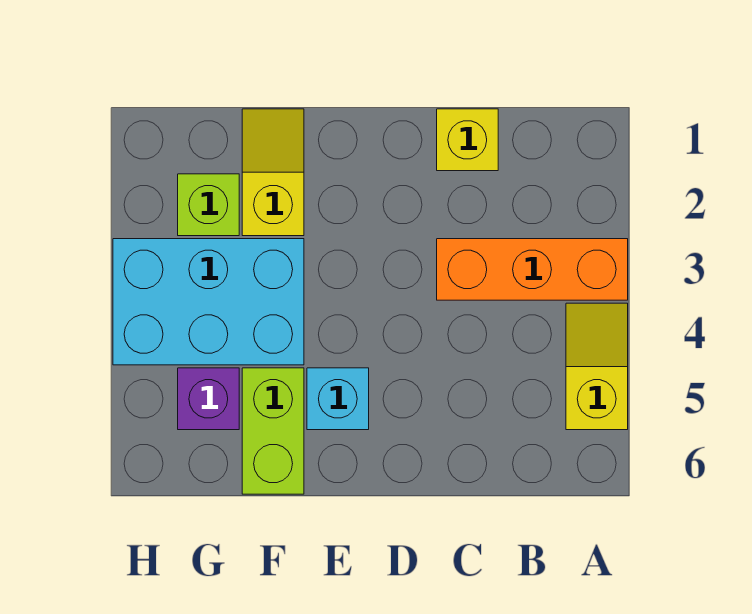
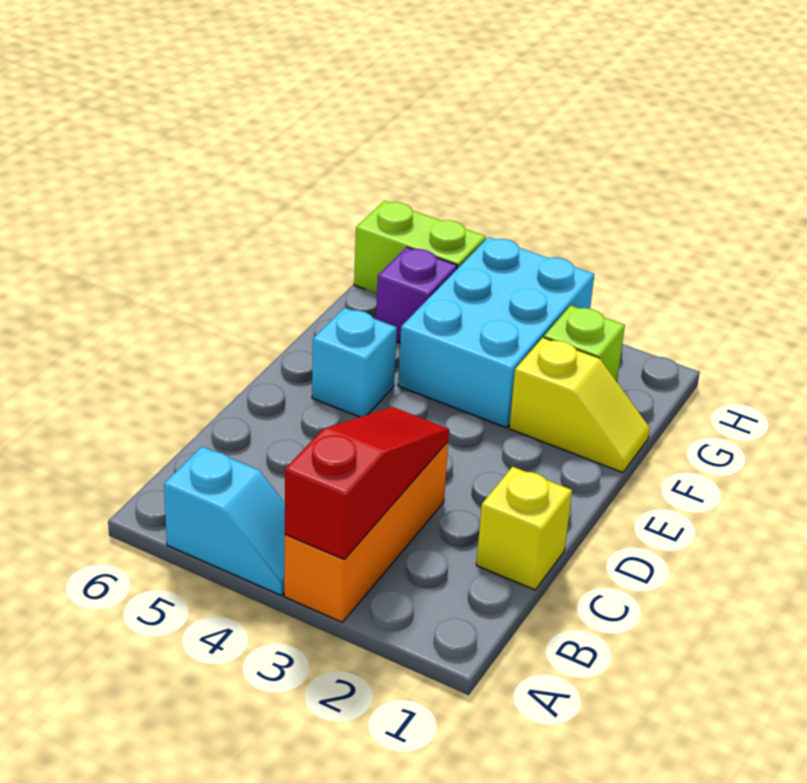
none -> red slope A3:C3 level 2 top A
yellow slope A4:A5 level 1 top 5 -> cyan slope A4:A5 level 1 top 5
lime brick F5:F6 level 1 -> lime brick H5:H6 level 1

